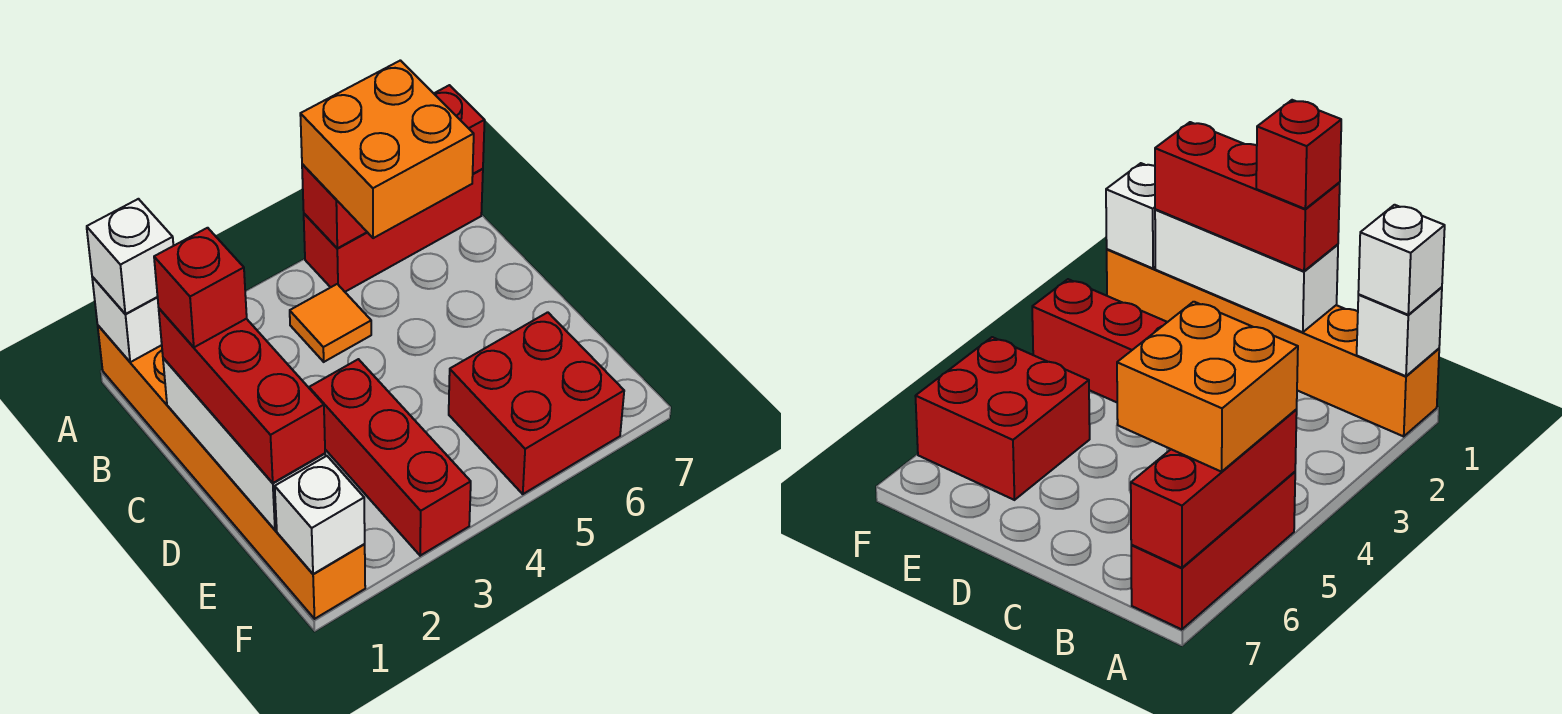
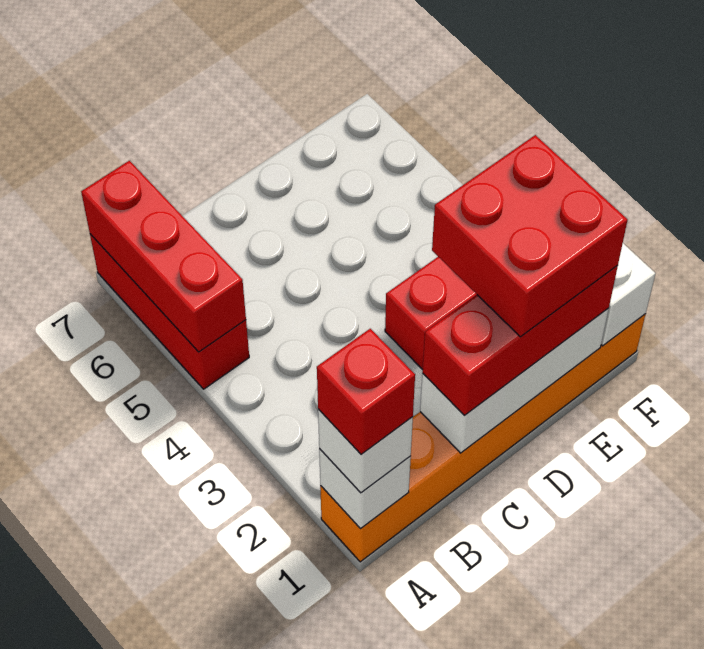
orange brick A5:B6 level 3 -> none
orange tile B4 level 1 -> none
red brick C1 level 4 -> red brick A1 level 4
red brick E5:F6 level 1 -> red brick D1:E2 level 4

